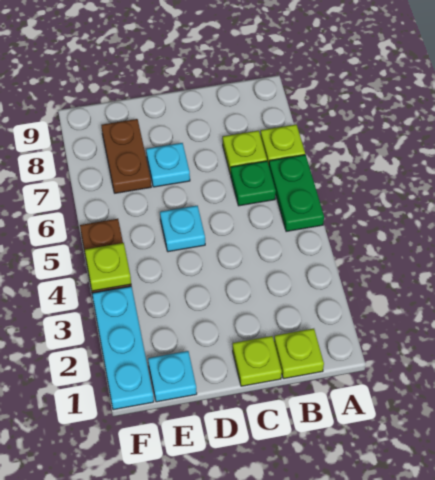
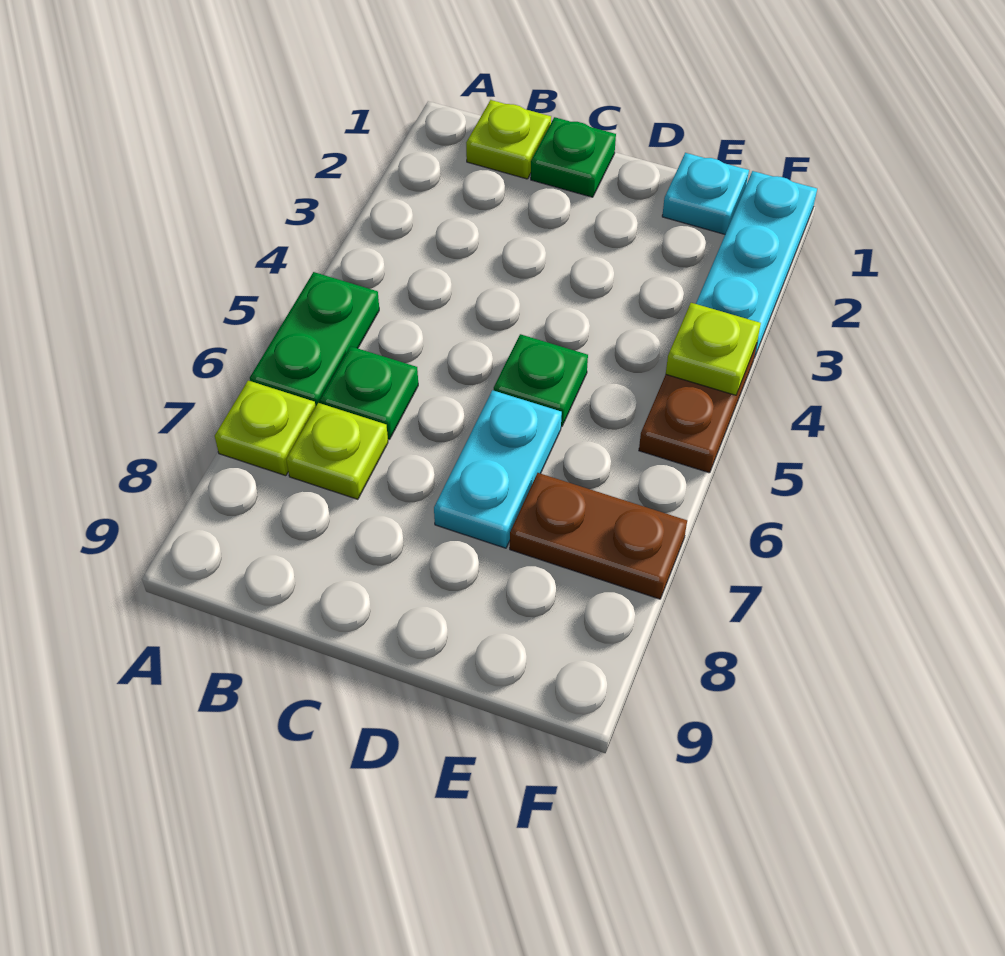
lime plate C1 level 1 -> green plate C1 level 1
cyan plate D5 level 1 -> green plate D5 level 1
cyan plate D7 level 1 -> cyan plate D6:D7 level 1
brown plate E7:E8 level 1 -> brown plate E7:F7 level 1

